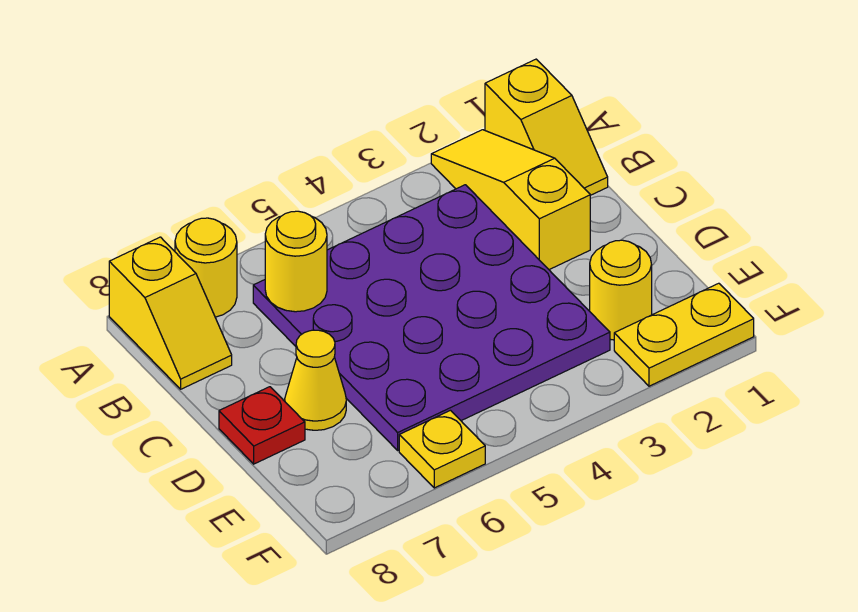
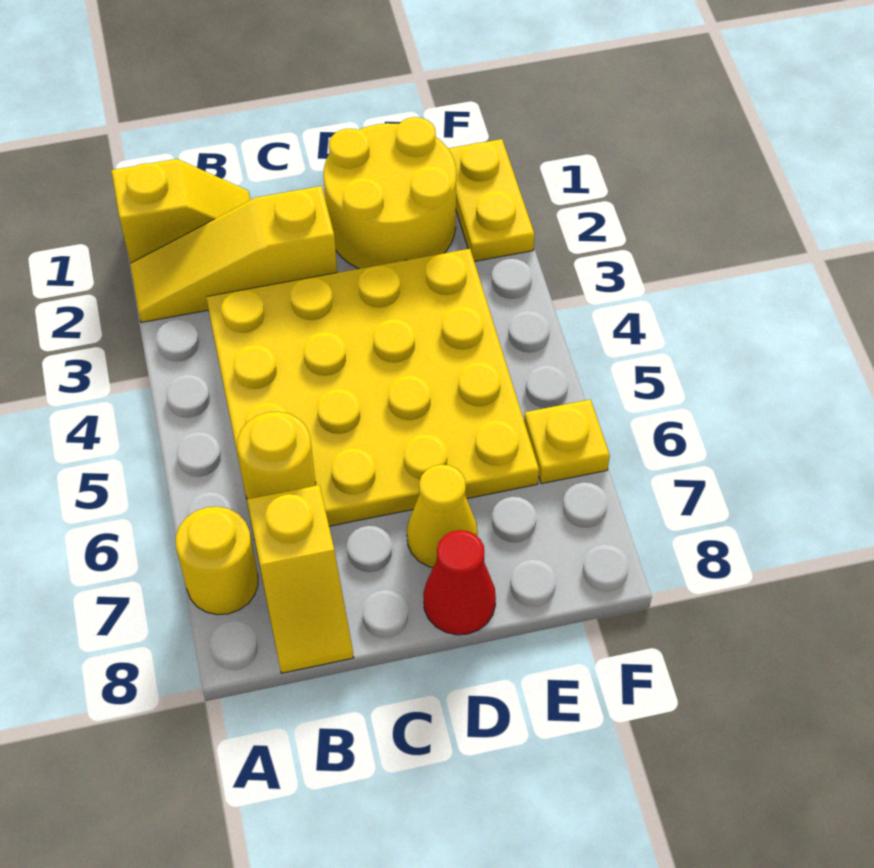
yellow slope A8:B8 level 1 top A -> yellow slope B7:B8 level 1 top 7
purple plate B3:E6 level 1 -> yellow plate B3:E6 level 1
red plate D8 level 1 -> red cone D8 level 1
yellow round brick E2 level 1 -> yellow round brick D1:E2 level 1

